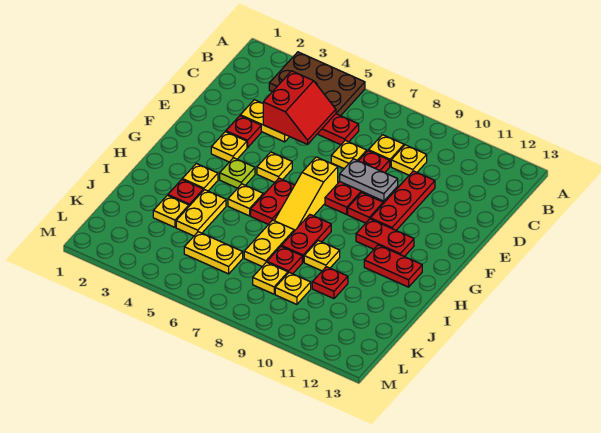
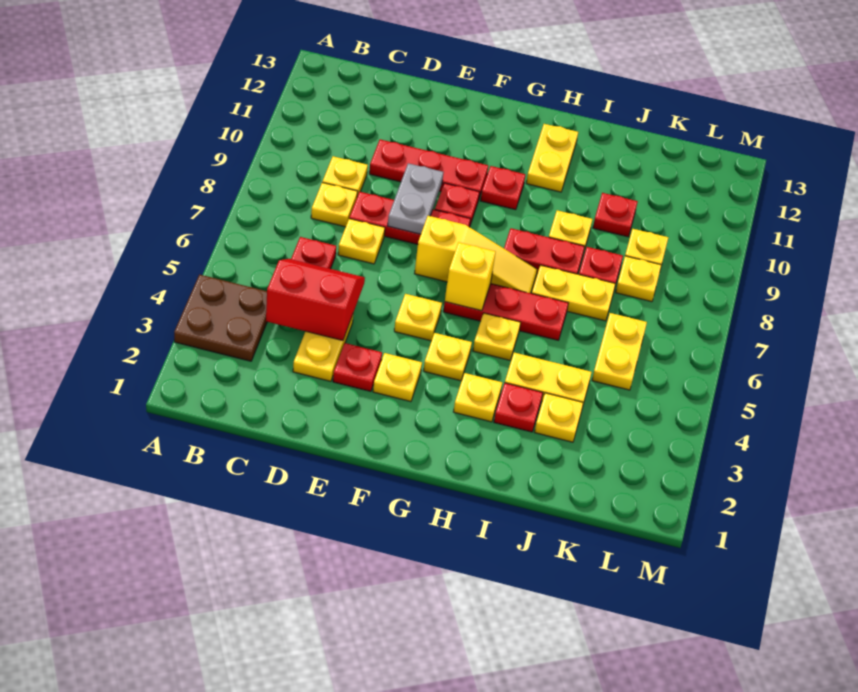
brown plate A3:B5 level 1 -> brown plate A3:B4 level 1
lime plate G4 level 1 -> yellow plate G4 level 1
red plate G6:H6 level 1 -> red plate G6:I6 level 1
none -> yellow brick G6 level 2
red plate G10:G11 level 1 -> red plate G10 level 1
red plate H11:H12 level 1 -> yellow plate H11:H12 level 1

